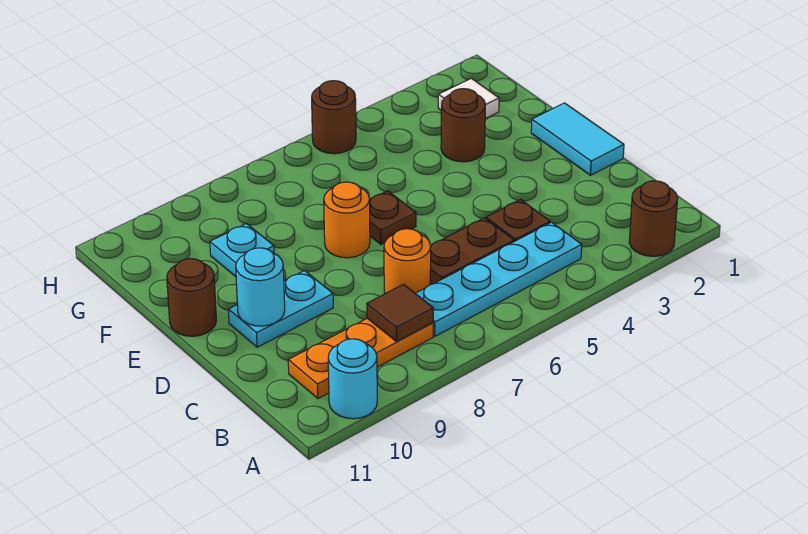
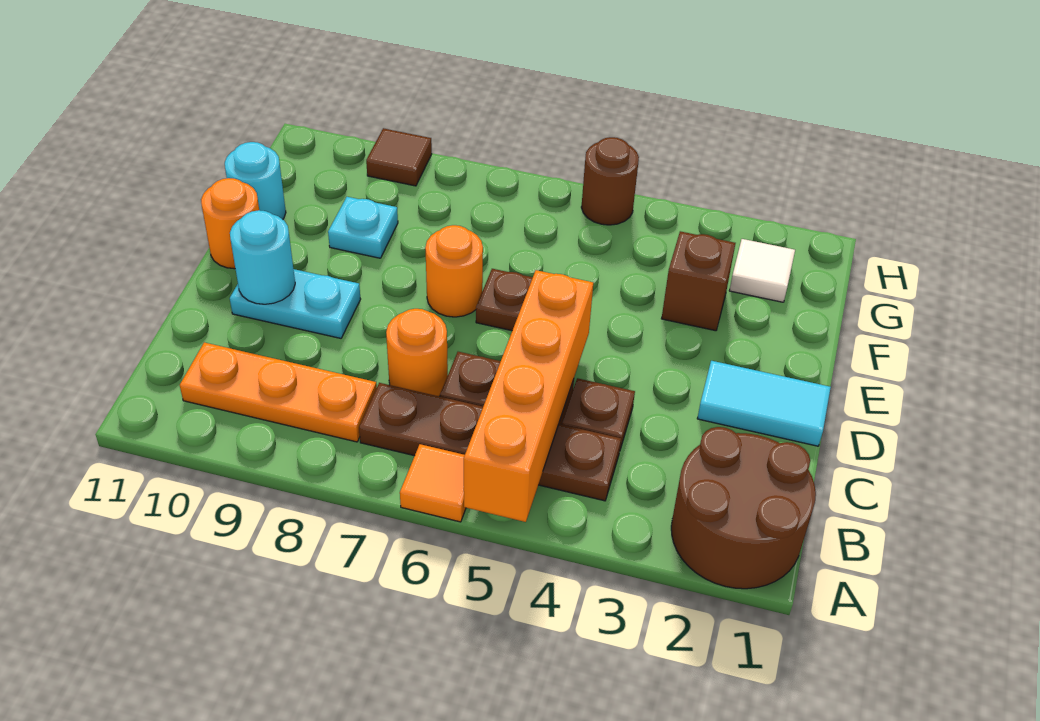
brown round brick A2 level 1 -> brown round brick A1:B2 level 1
none -> orange brick A5:D5 level 2
none -> orange tile A6 level 1
cyan round brick A10 level 1 -> cyan round brick F11 level 1
cyan plate B4:B7 level 1 -> brown plate B4:B7 level 1
brown tile B8 level 2 -> brown tile H9 level 1
cyan tile D1:E1 level 1 -> cyan tile D1:D2 level 1
brown round brick E11 level 1 -> orange round brick E11 level 1
brown round brick F3 level 1 -> brown brick F3 level 1

